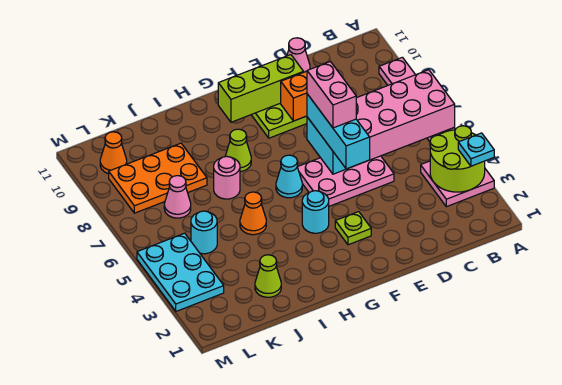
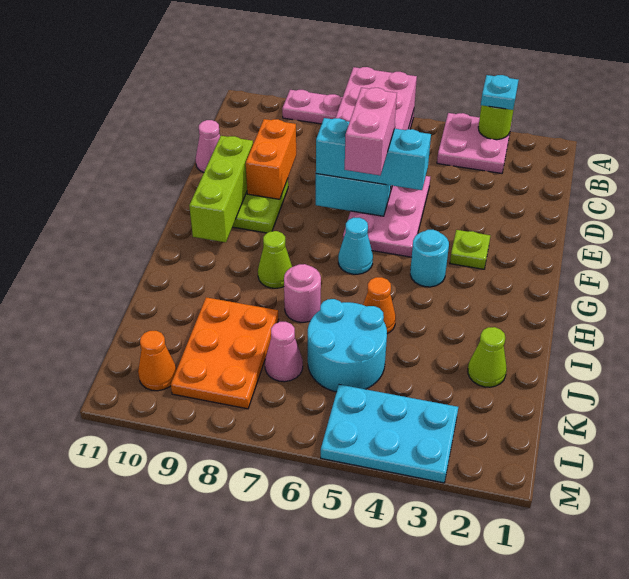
lime round brick A3:B4 level 2 -> lime round brick A3 level 2
pink brick E6:E7 level 4 -> pink brick E6:F6 level 4
cyan round brick K5 level 1 -> cyan round brick J5:K6 level 1

